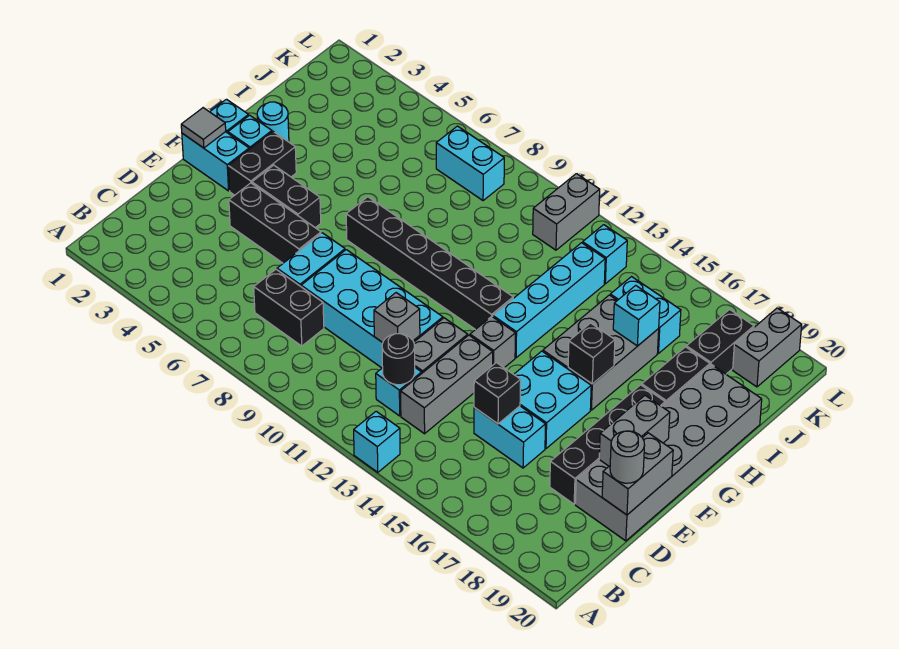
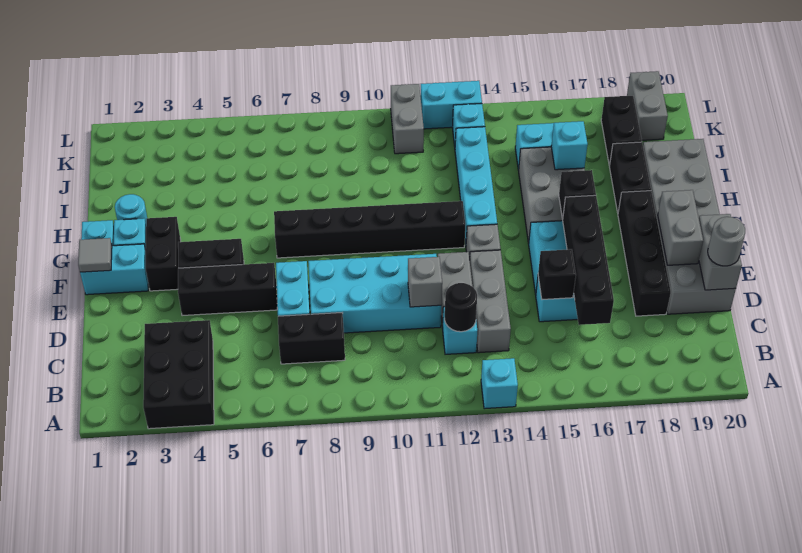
none -> black brick A3:C4 level 1
none -> black brick C16:F16 level 2
cyan brick K7:K8 level 1 -> cyan brick L12:L13 level 1

